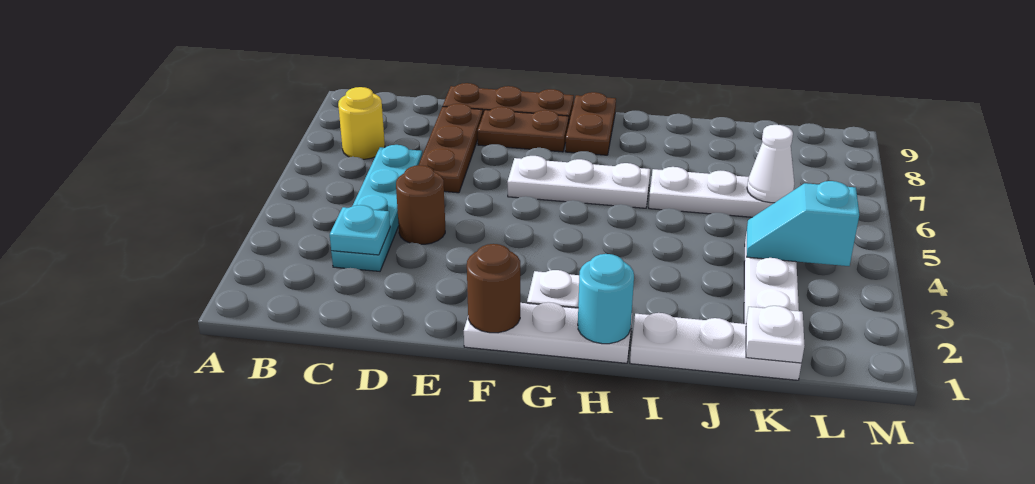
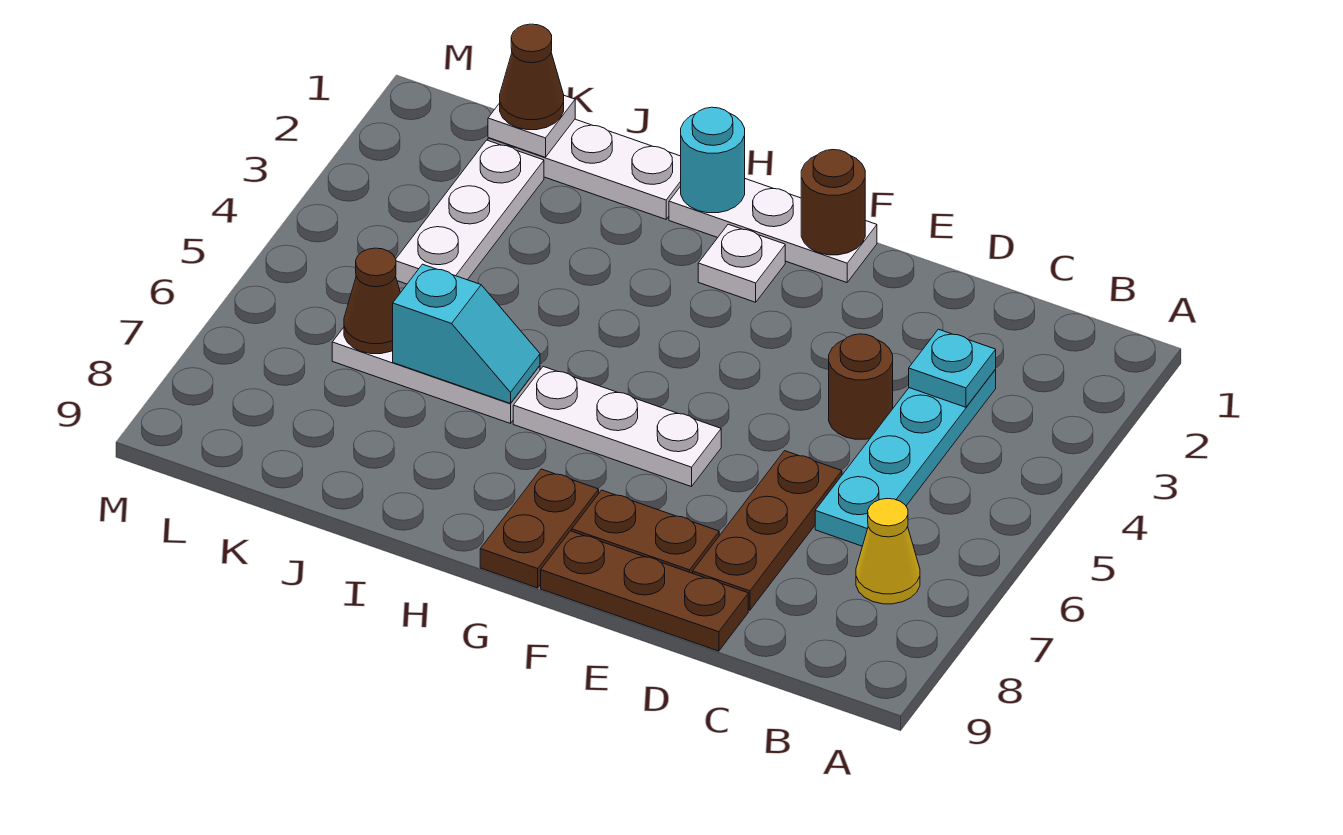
yellow round brick B7 level 1 -> yellow cone B7 level 1
none -> brown cone K1 level 3
cyan slope K4:L4 level 2 top L -> cyan slope I6:J6 level 2 top J
white cone K6 level 2 -> brown cone K6 level 2

